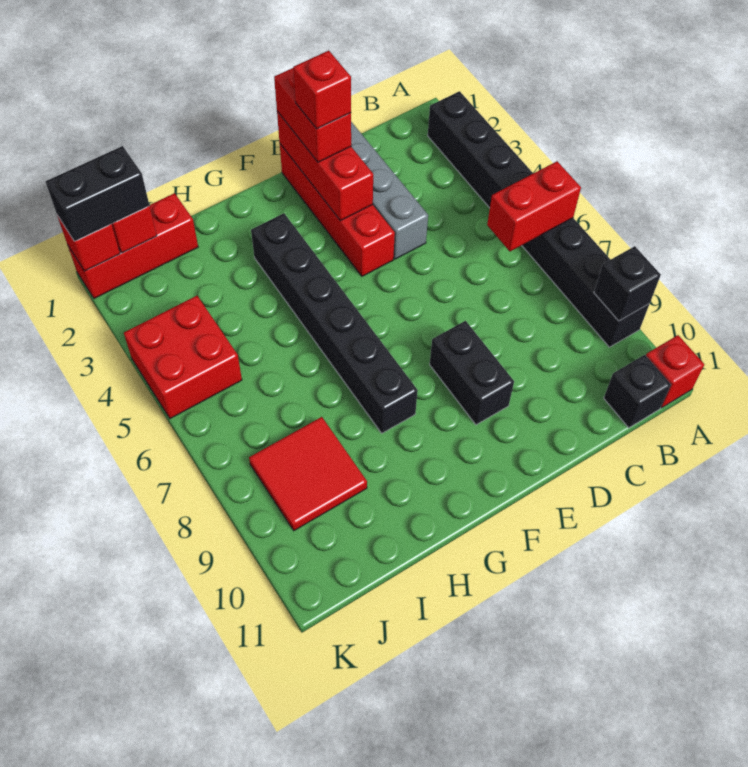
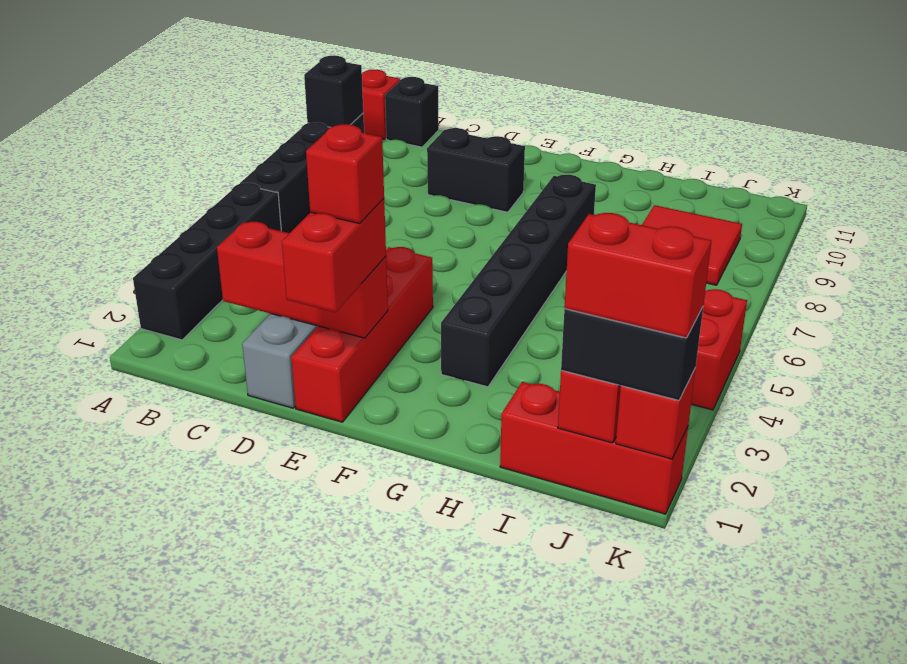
red brick A6:B6 level 2 -> red brick J1:K1 level 4
red brick E1:E3 level 2 -> red brick C2:E2 level 2
black brick E8:E9 level 1 -> black brick D9:E9 level 1

